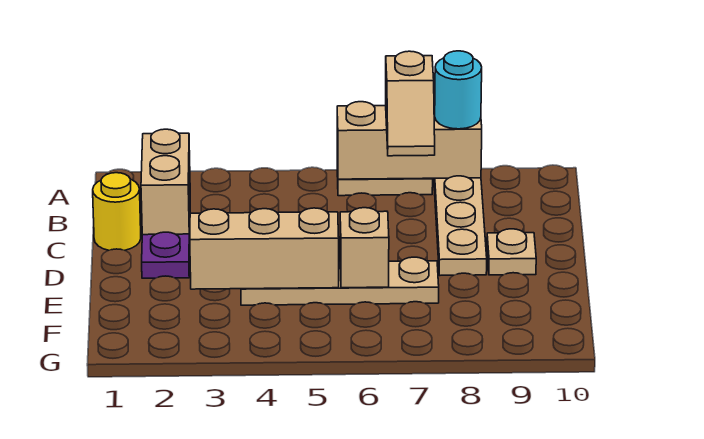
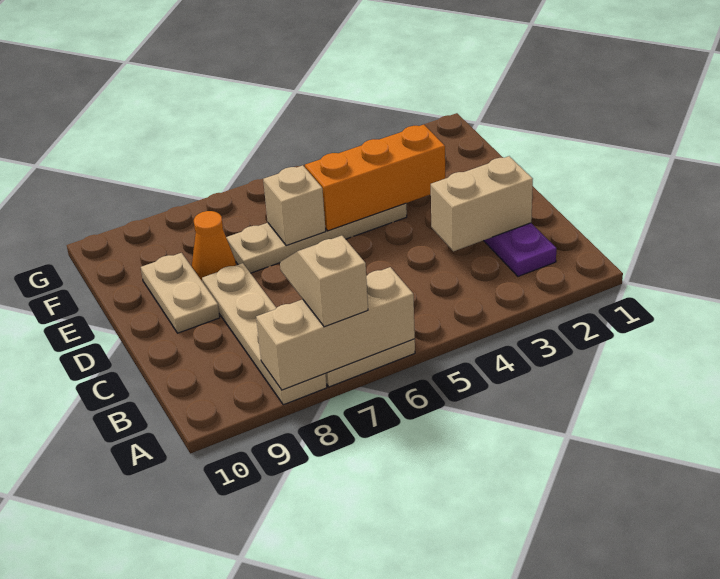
cyan round brick A8 level 3 -> none
tan brick B2:C2 level 2 -> tan brick C2:C3 level 2
yellow round brick C1 level 1 -> none
tan plate D9 level 1 -> tan plate D9:E9 level 1
tan brick E3:E5 level 2 -> orange brick E3:E5 level 2
none -> orange cone E8 level 1

